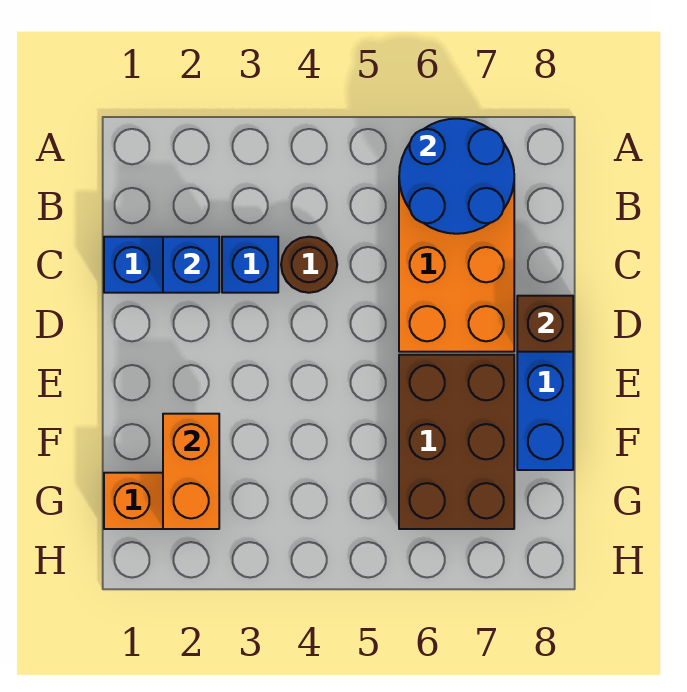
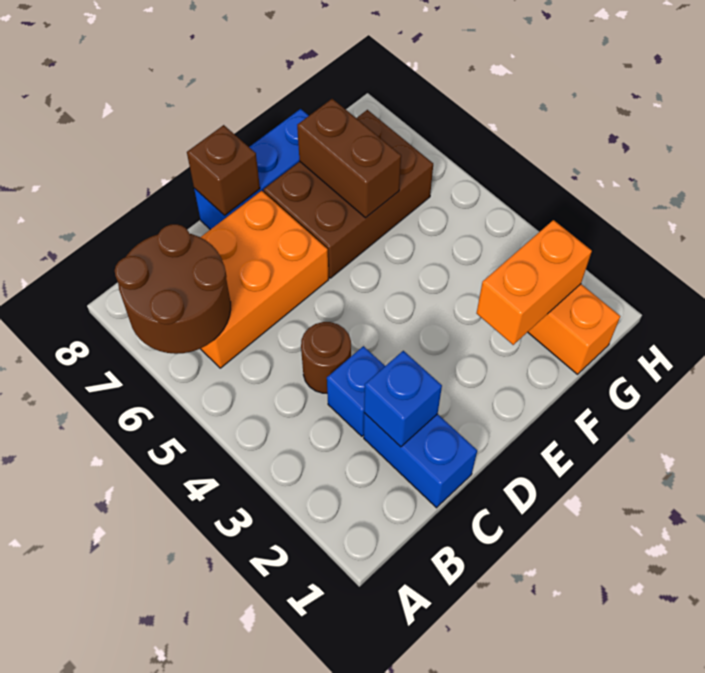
blue round brick A6:B7 level 2 -> brown round brick A6:B7 level 2
none -> brown brick F6:F7 level 2

